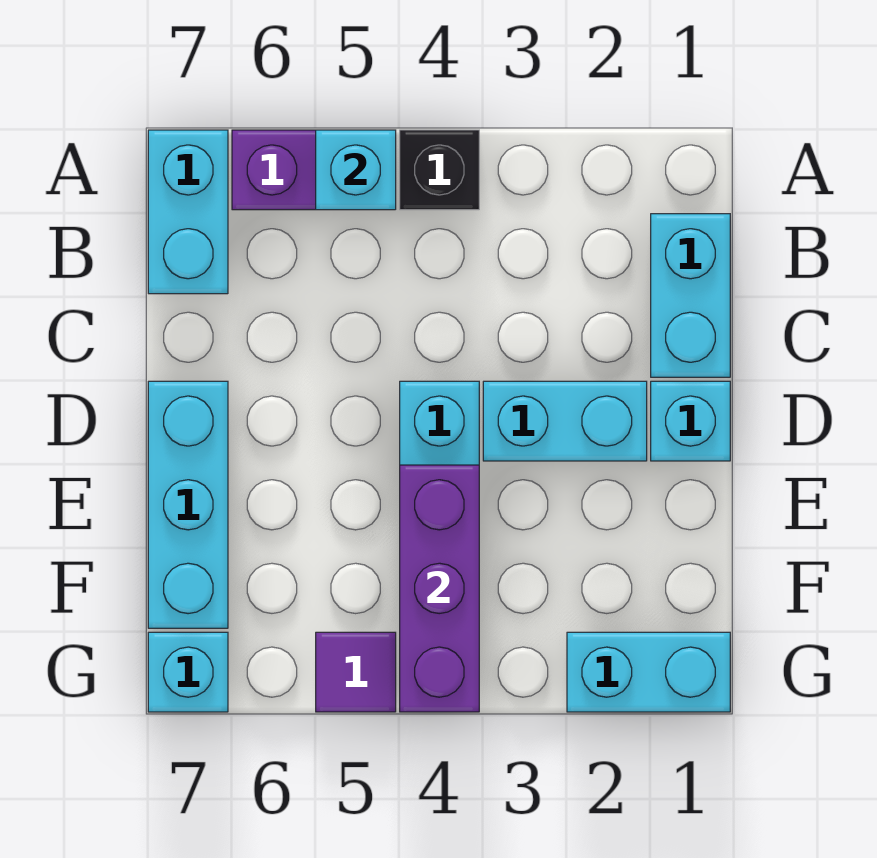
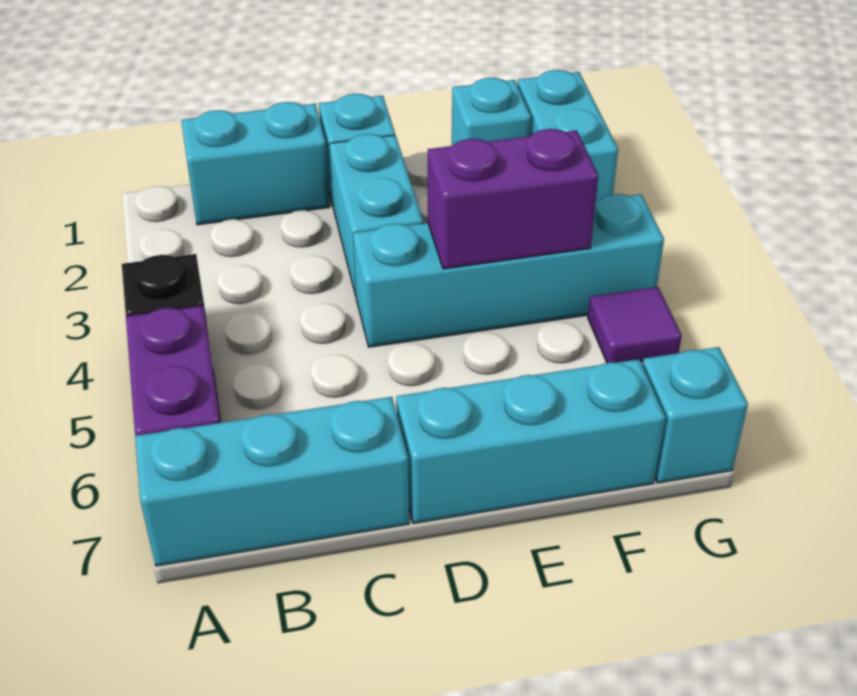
cyan brick A5 level 2 -> cyan brick F1 level 1
cyan brick A7:B7 level 1 -> cyan brick A7:C7 level 1
purple brick E4:G4 level 2 -> purple brick E4:F4 level 2

